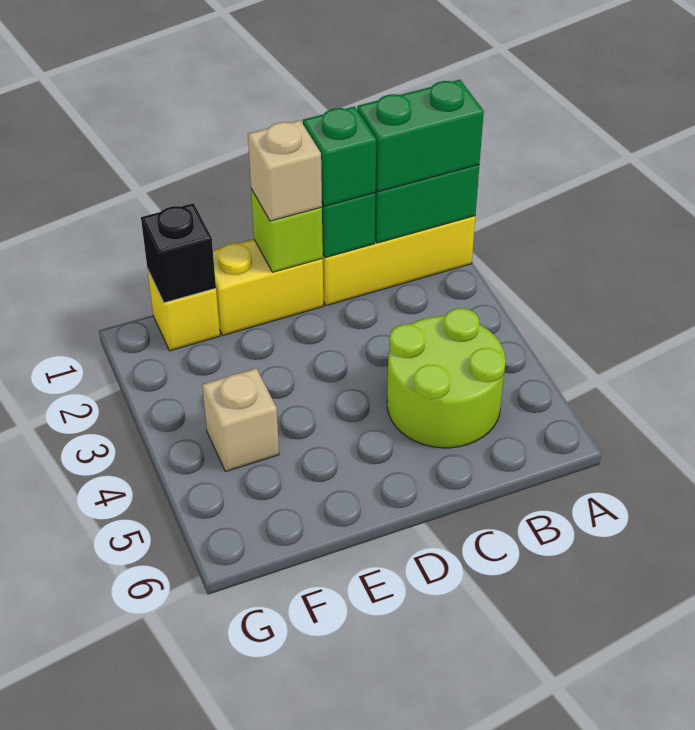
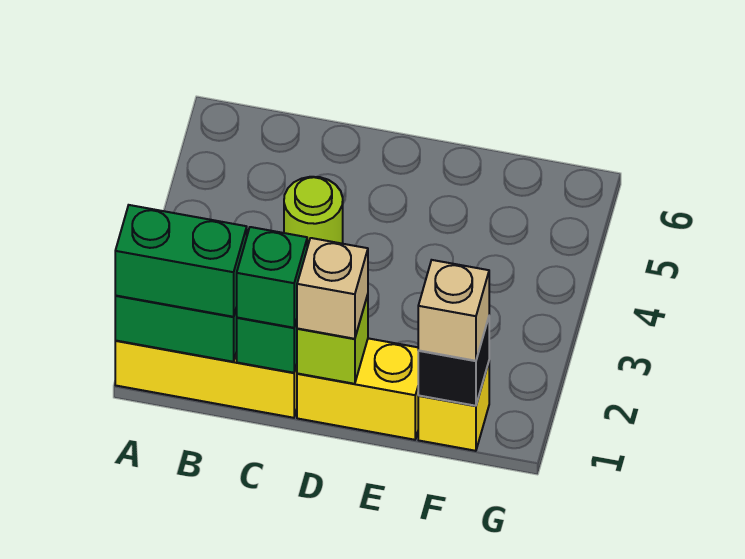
lime round brick B4:C5 level 1 -> lime round brick C4 level 1
tan brick F4 level 1 -> tan brick F1 level 3

